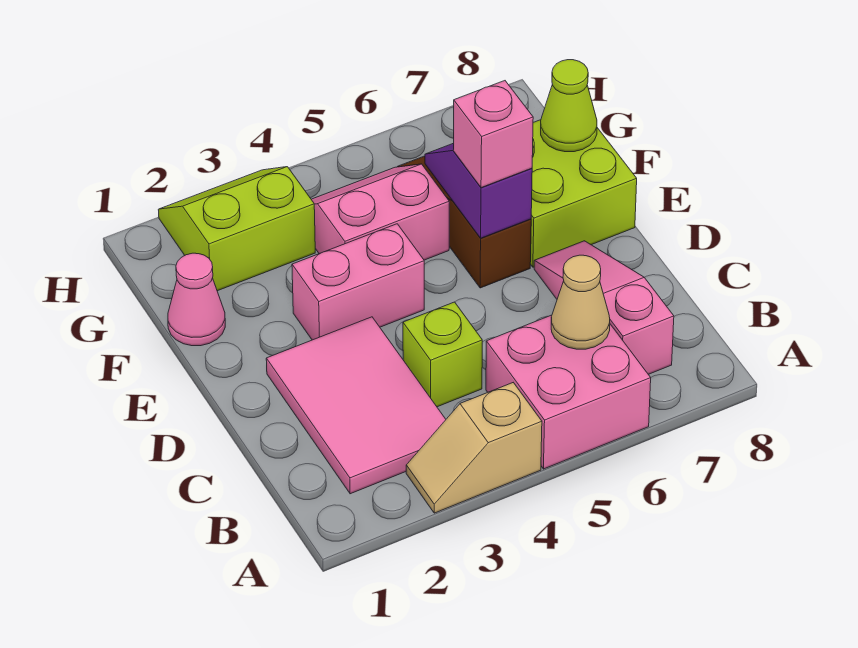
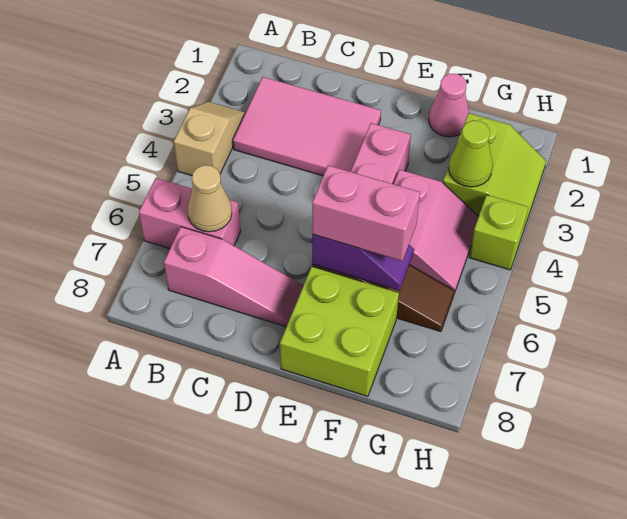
pink brick A5:B6 level 1 -> pink brick A6:B6 level 1
lime brick C4 level 1 -> lime brick H4 level 1
pink brick E6 level 3 -> pink brick E6:F6 level 3
lime cone F8 level 2 -> lime cone G3 level 2

